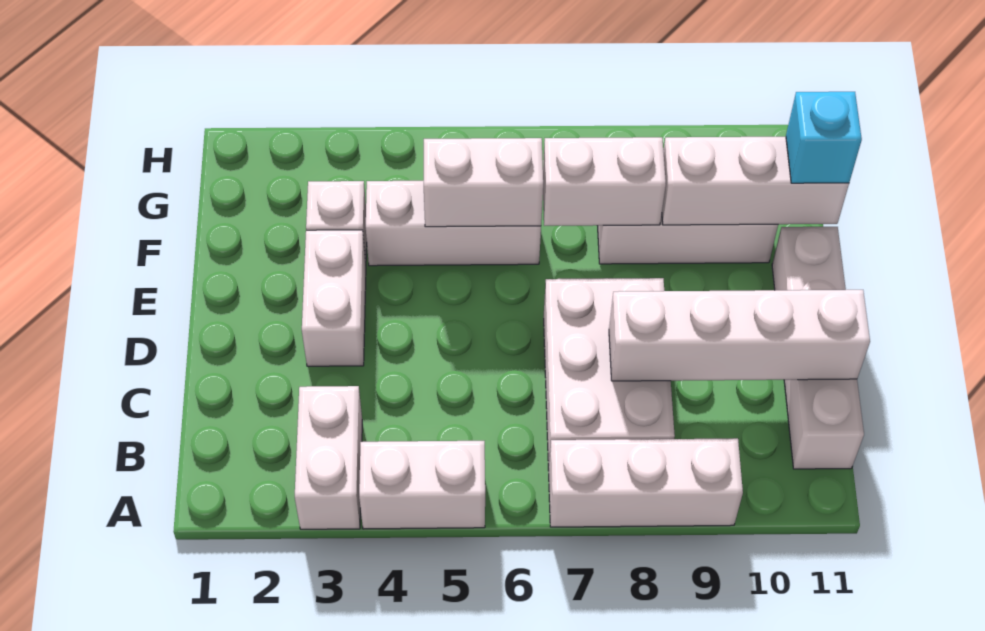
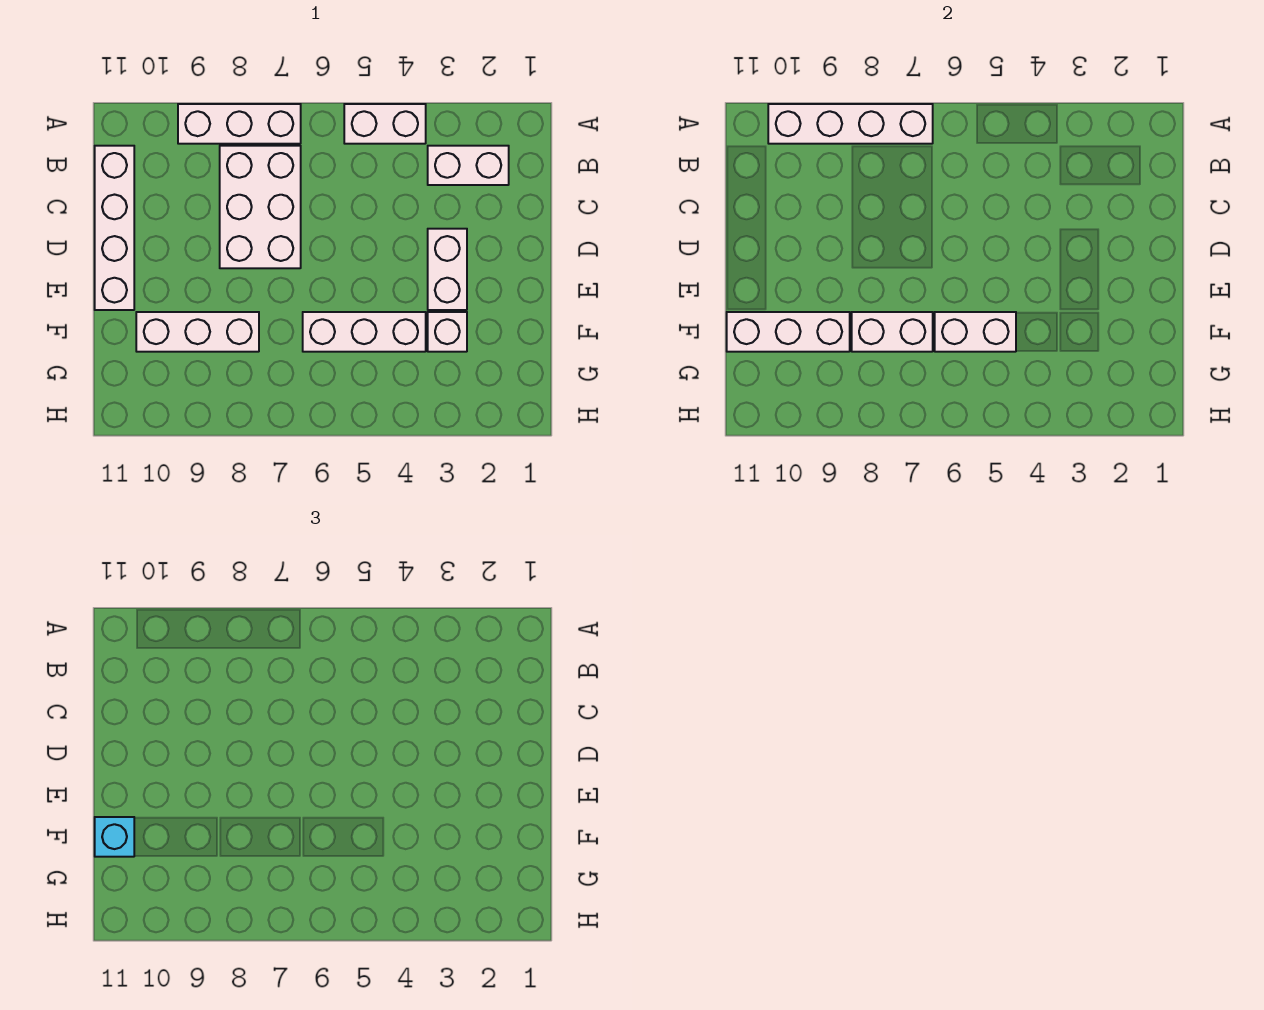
white brick A3:B3 level 1 -> white brick B2:B3 level 1
white brick C8:C11 level 2 -> white brick A7:A10 level 2

